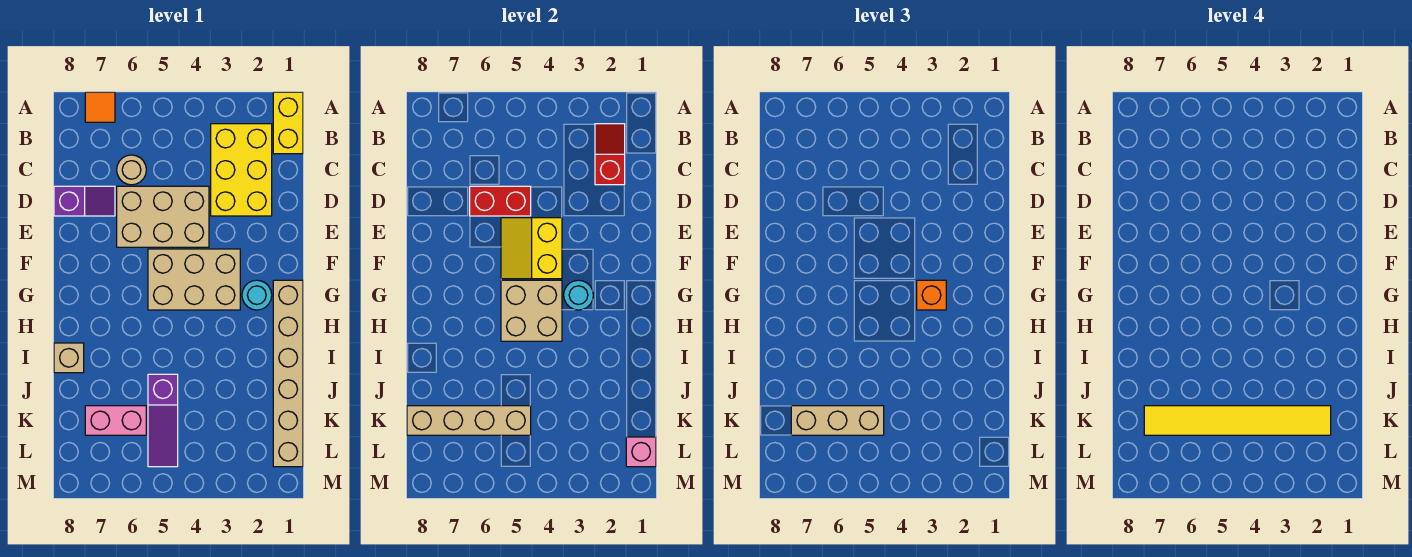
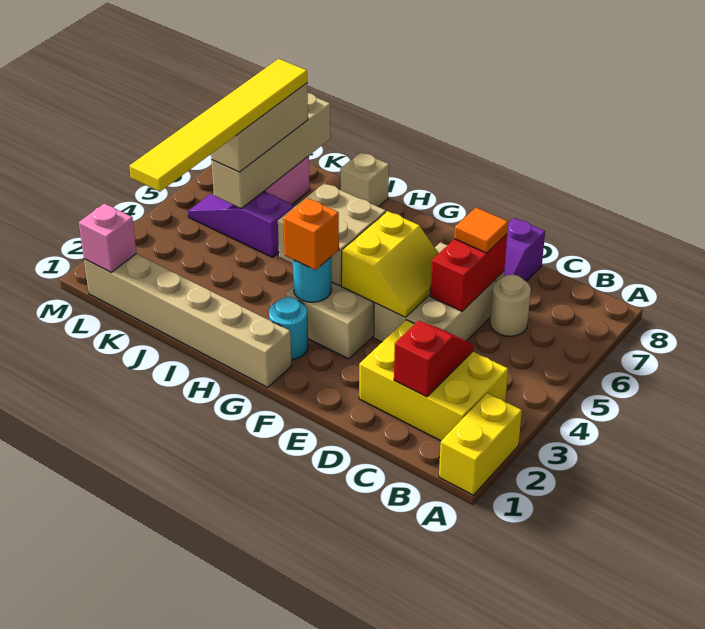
yellow brick A1:B1 level 1 -> yellow brick A1:A2 level 1
orange tile A7 level 1 -> orange tile D6 level 3
red slope B2:C2 level 2 top C -> red slope C2:C3 level 2 top 2
yellow slope E4:F5 level 2 top 4 -> yellow slope E4:F5 level 2 top F

